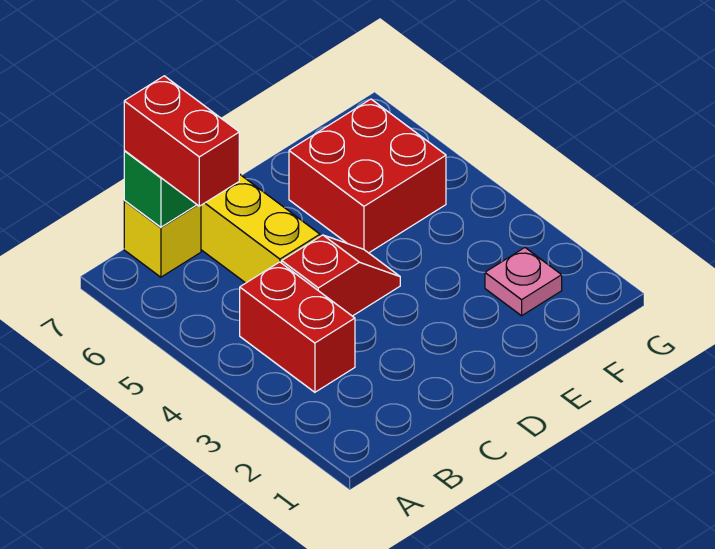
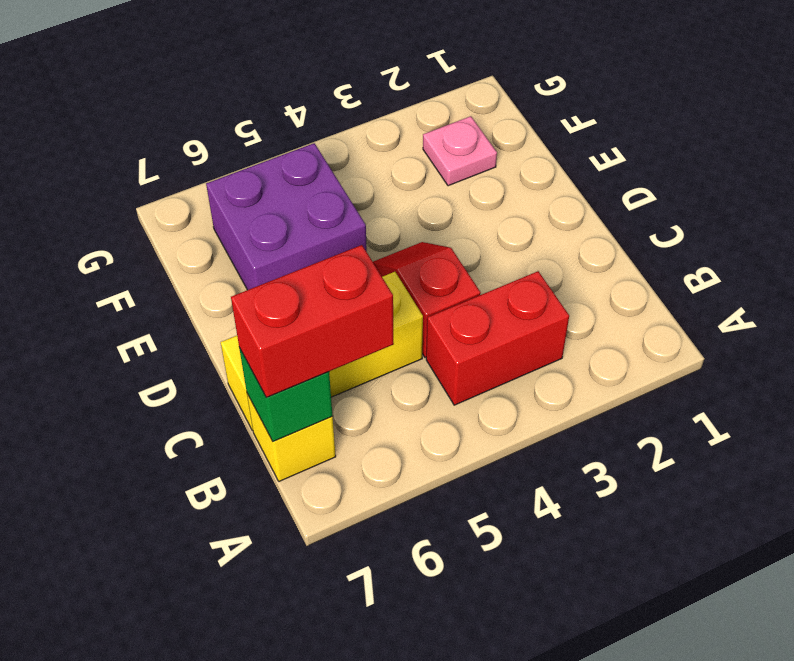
red brick E5:F6 level 1 -> purple brick E5:F6 level 1

